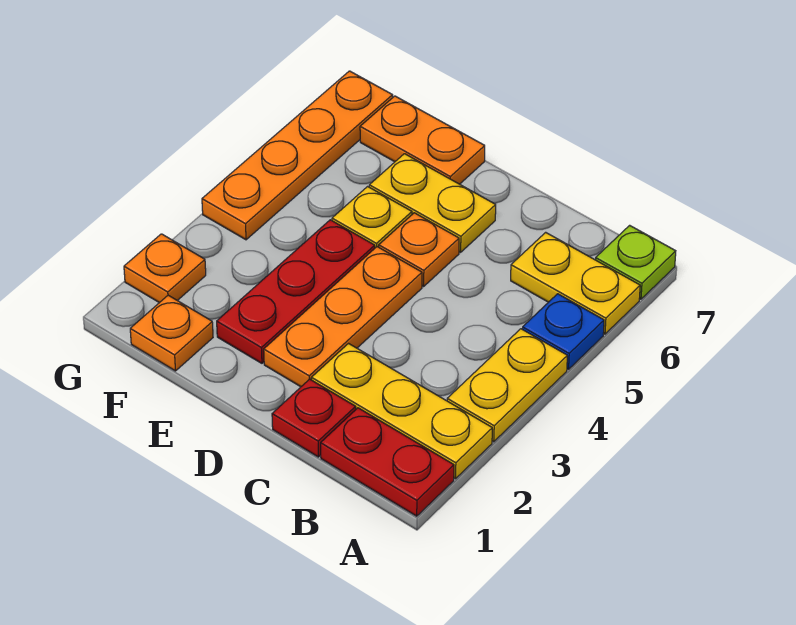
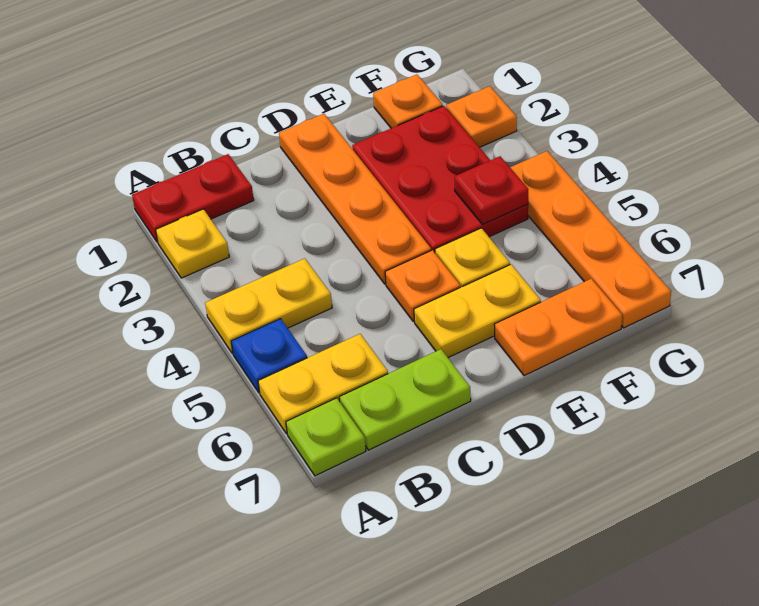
yellow plate A2:C2 level 1 -> yellow plate A2 level 1
yellow plate A3:A4 level 1 -> yellow plate A4:B4 level 1
none -> lime plate B7:C7 level 1
red plate C1 level 1 -> red plate F4 level 2
orange plate D2:D4 level 1 -> orange plate D1:D4 level 1
red plate E2:E4 level 1 -> red plate E2:F4 level 1

